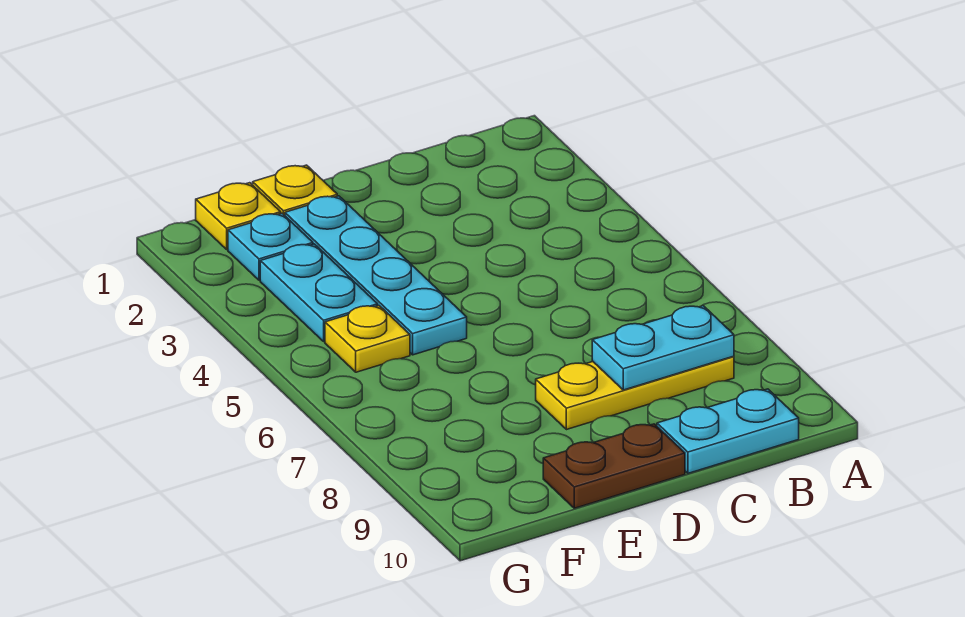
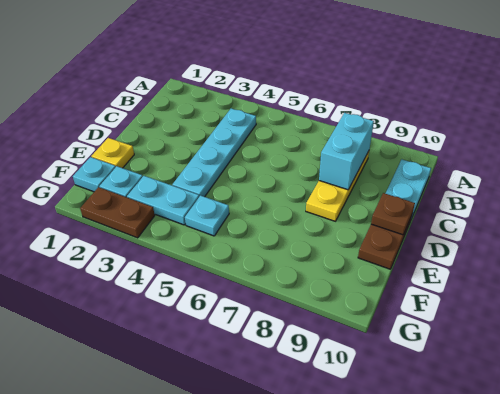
cyan plate B8:C8 level 2 -> cyan brick B8:C8 level 2
none -> brown plate D10 level 2
cyan plate E2:E5 level 1 -> cyan plate B4:E4 level 1
yellow plate F1 level 1 -> cyan plate F1 level 1
yellow plate F5 level 1 -> cyan plate F5 level 1
none -> brown plate G2:G3 level 1

